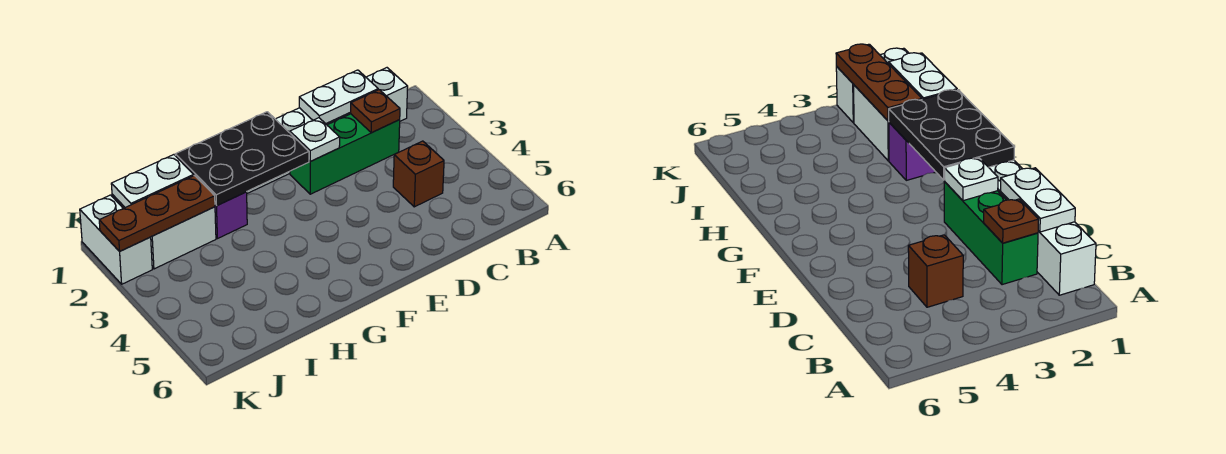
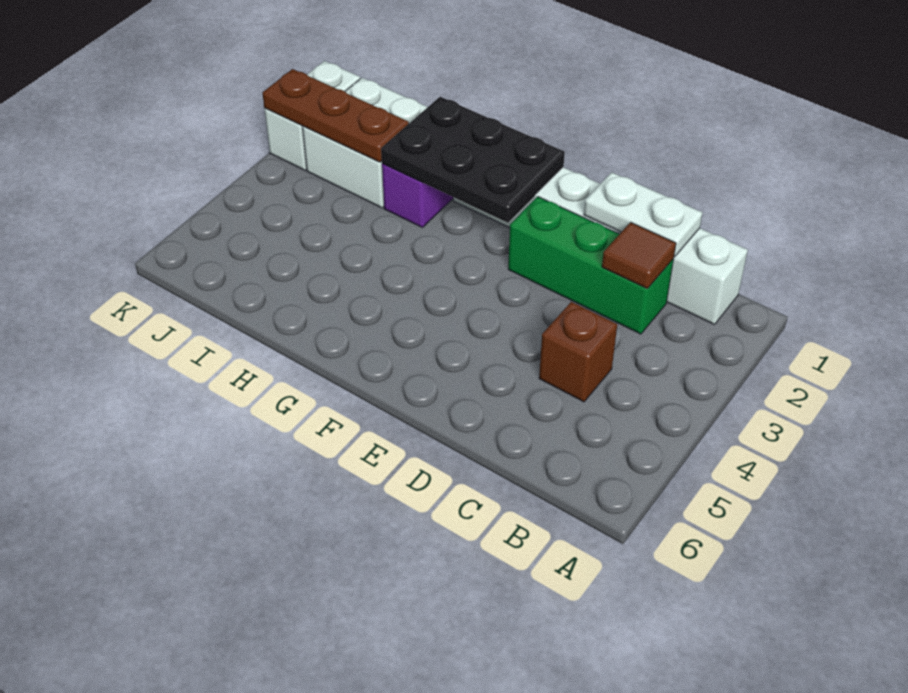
brown plate C2 level 2 -> brown tile C2 level 2
white plate E2 level 2 -> none
white plate I1:J1 level 2 -> none

